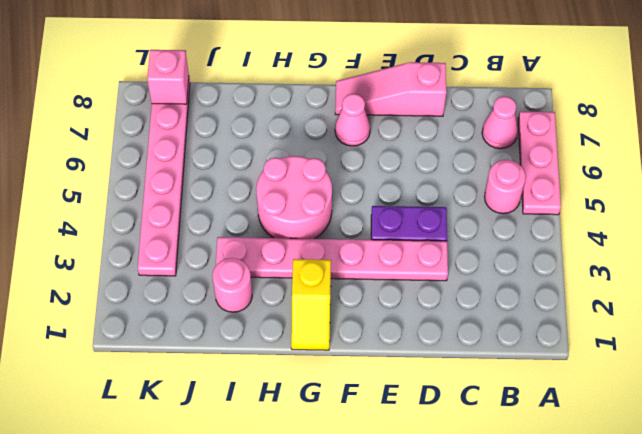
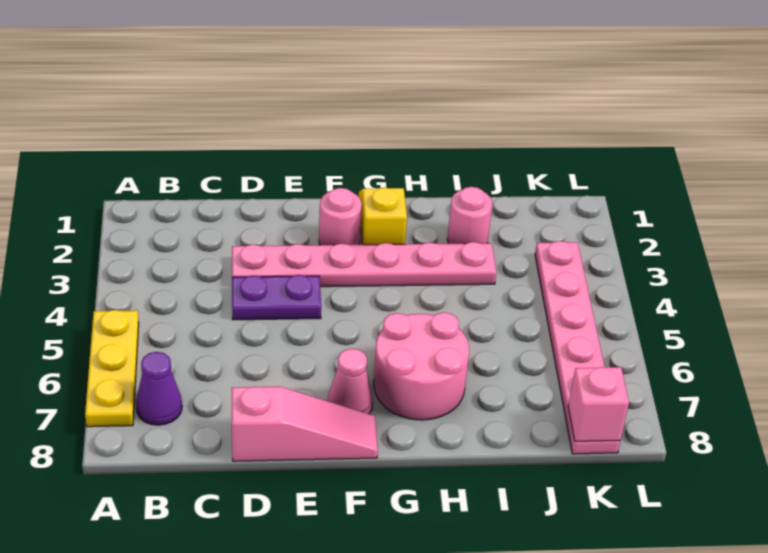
pink plate A5:A7 level 1 -> yellow plate A5:A7 level 1
pink round brick B5 level 1 -> pink round brick F2 level 1
pink cone B7 level 1 -> purple cone B7 level 1
pink round brick G4:H5 level 1 -> pink round brick G6:H7 level 1

